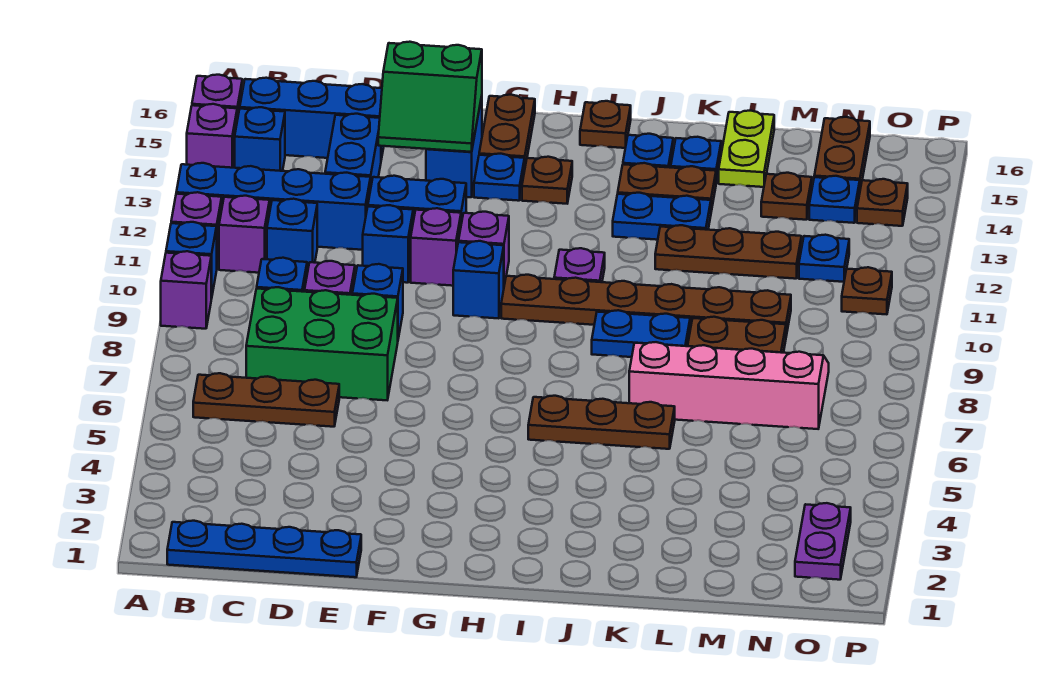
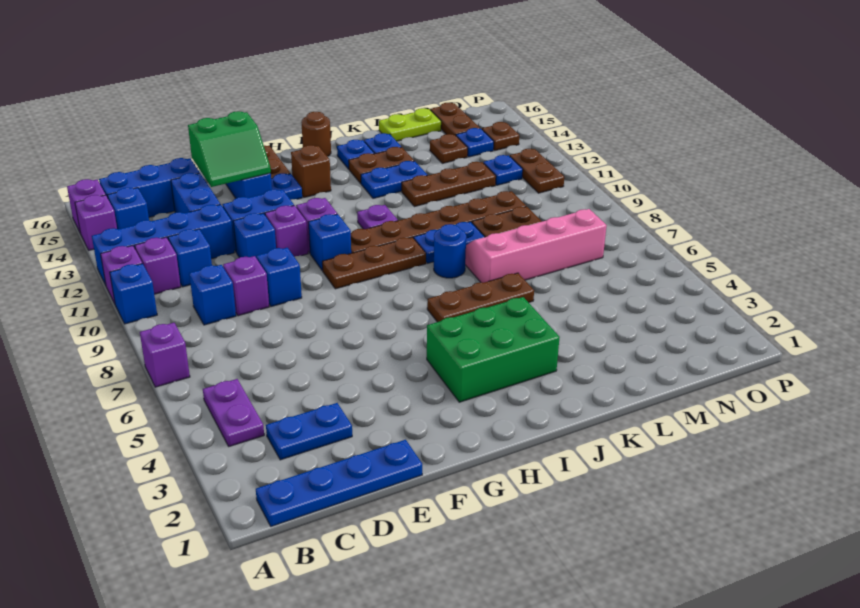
purple brick A9 level 1 -> purple brick A7 level 1
brown plate B6:D6 level 1 -> brown plate G9:I9 level 1
none -> blue plate C3:D3 level 1
green brick C7:E8 level 1 -> green brick H3:J4 level 1
brown plate H14 level 1 -> brown brick H14 level 1
brown plate I16 level 1 -> brown round brick I16 level 1
none -> blue round brick J8 level 1
lime plate L15:L16 level 1 -> lime plate L16:M16 level 1
purple plate O2:O3 level 1 -> purple plate B4:B5 level 1
brown plate O11 level 1 -> brown plate O11:O12 level 1

